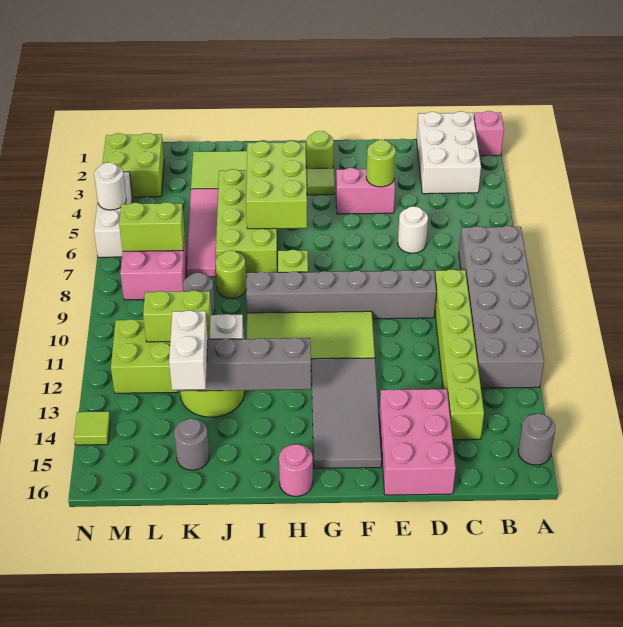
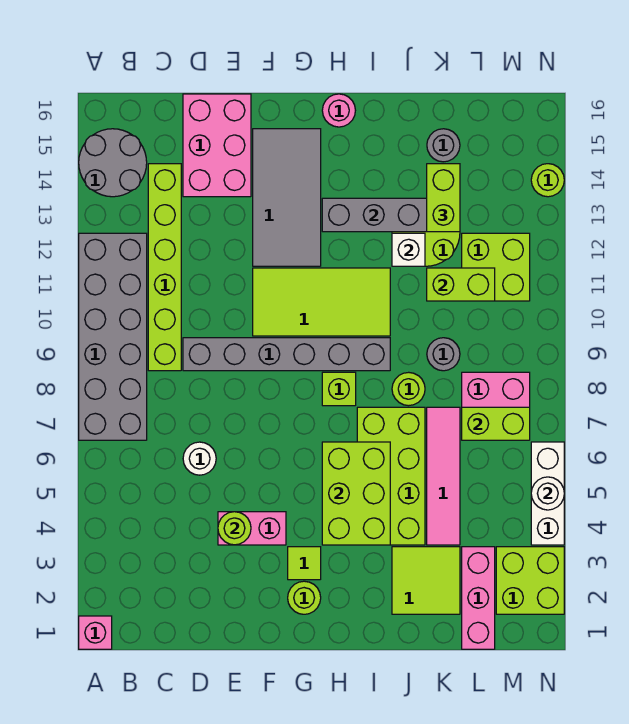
grey round brick A15 level 1 -> grey round brick A14:B15 level 1
white brick B1:C3 level 1 -> none
white brick K13:K14 level 3 -> lime brick K13:K14 level 3
none -> pink brick L1:L3 level 1
lime tile N14 level 1 -> lime round brick N14 level 1

